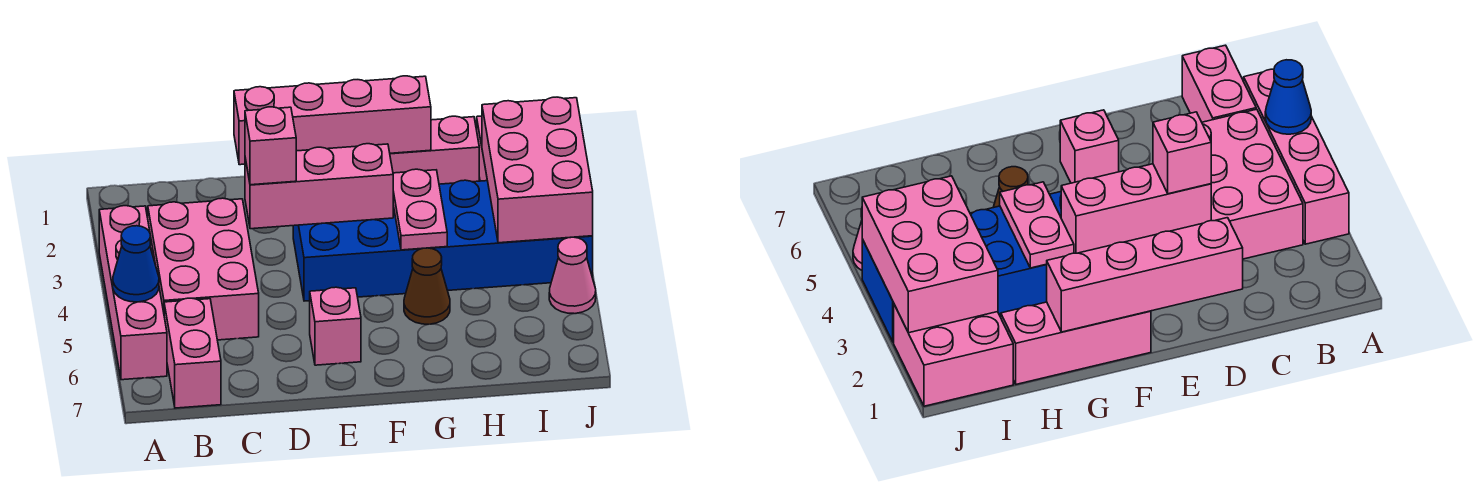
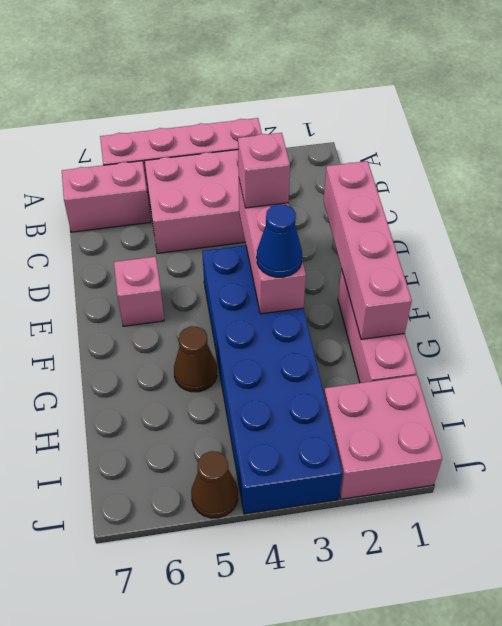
blue cone A5 level 2 -> blue cone F3 level 3
pink plate G3:G4 level 2 -> none
pink brick I2:J4 level 2 -> none
pink cone J5 level 1 -> brown cone J5 level 1

